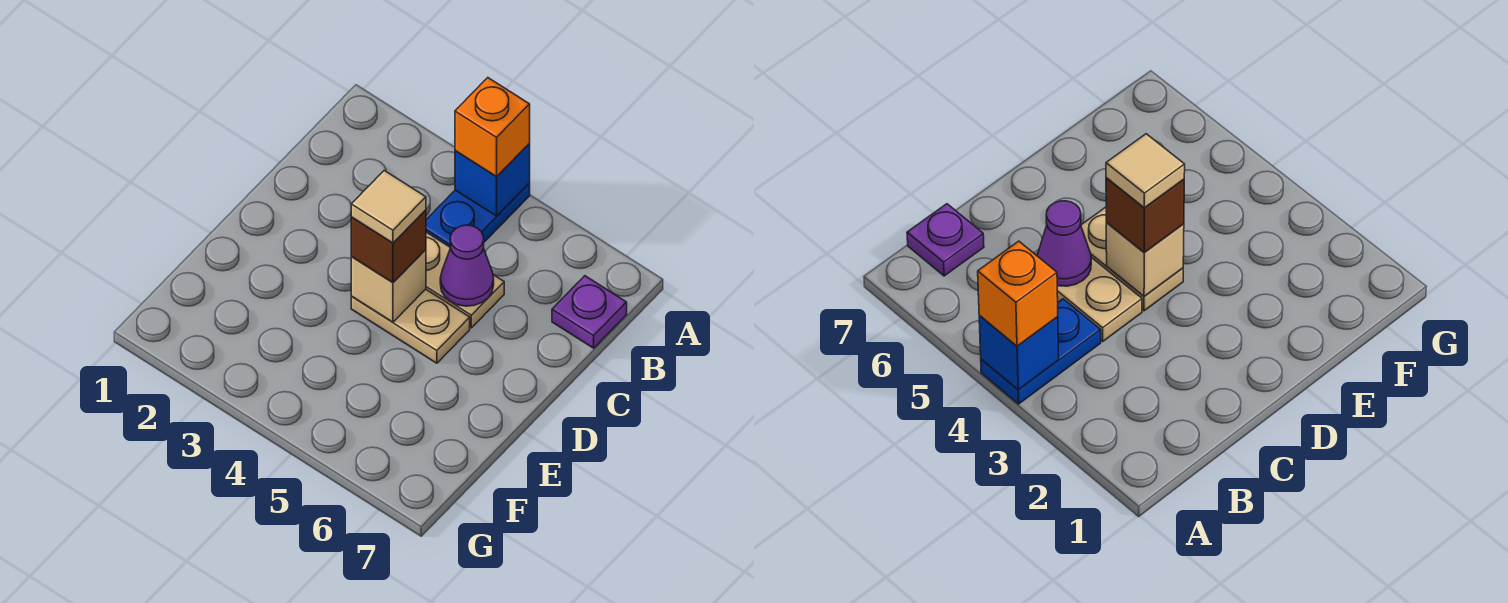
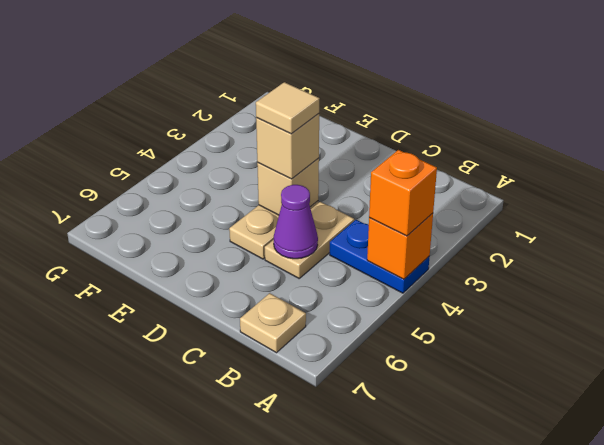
blue brick A4 level 2 -> orange brick A4 level 2
purple plate B7 level 1 -> tan plate B7 level 1
brown brick D4 level 3 -> tan brick D4 level 3

